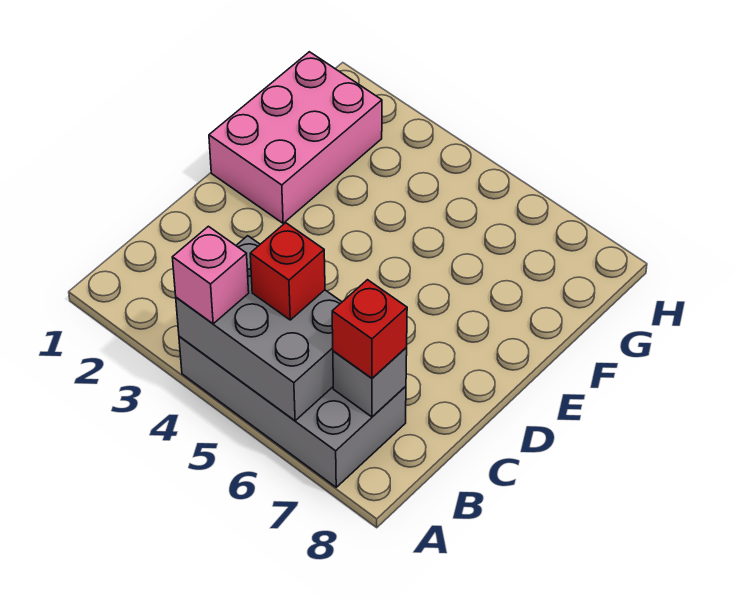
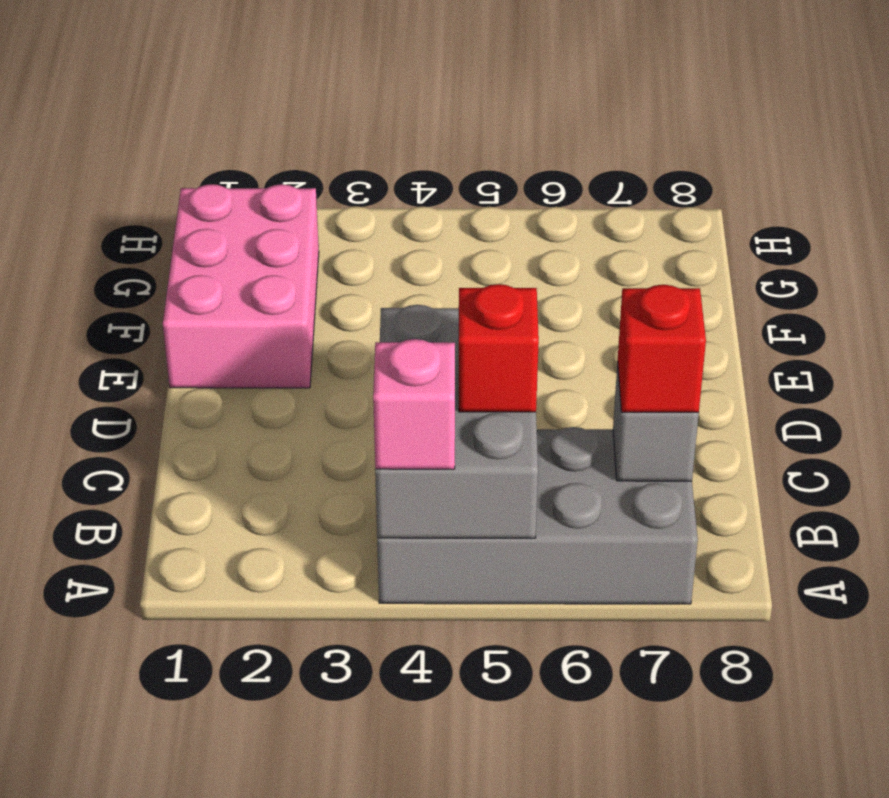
grey brick A4:B6 level 2 -> grey brick A4:C5 level 2

